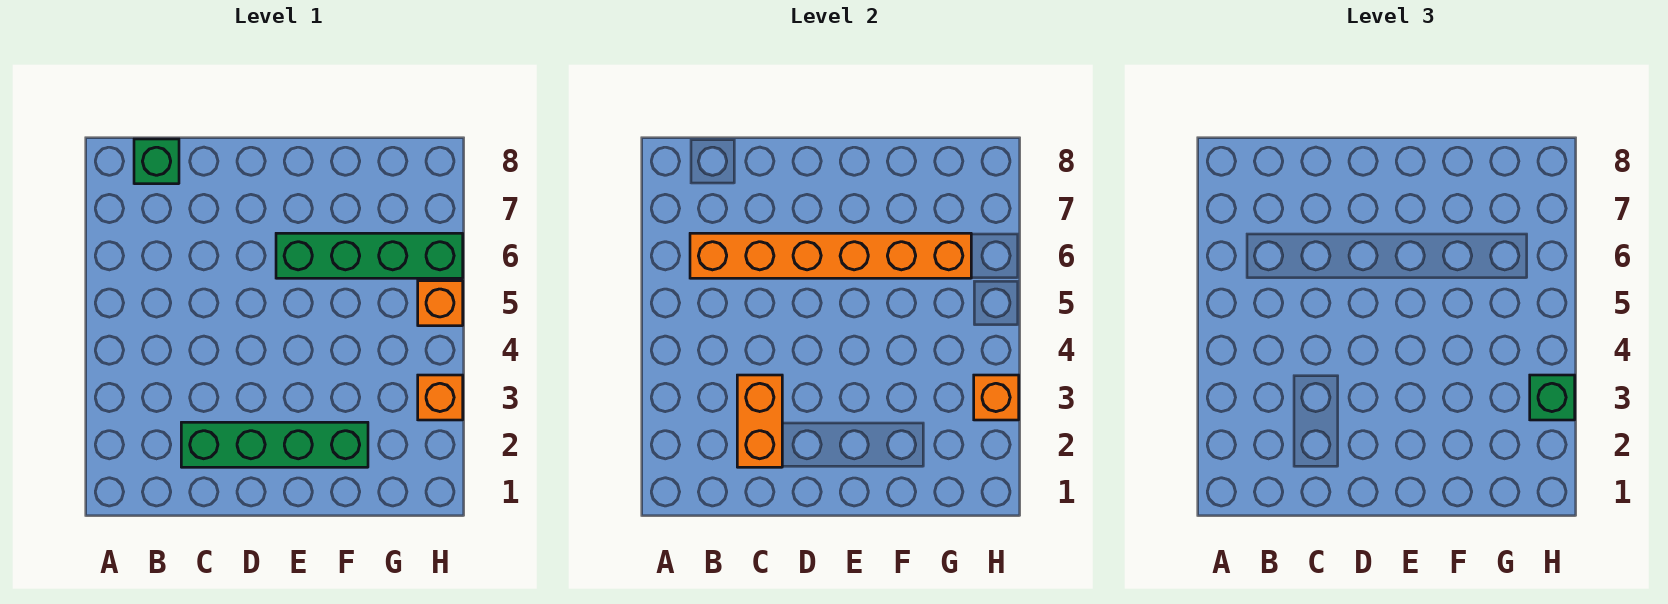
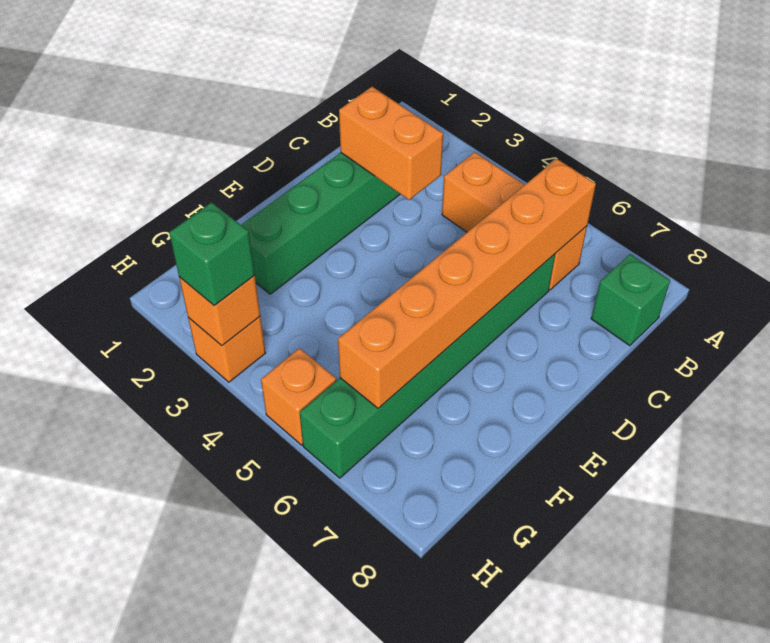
none -> orange brick B4:B6 level 1
green brick E6:H6 level 1 -> green brick C6:H6 level 1

